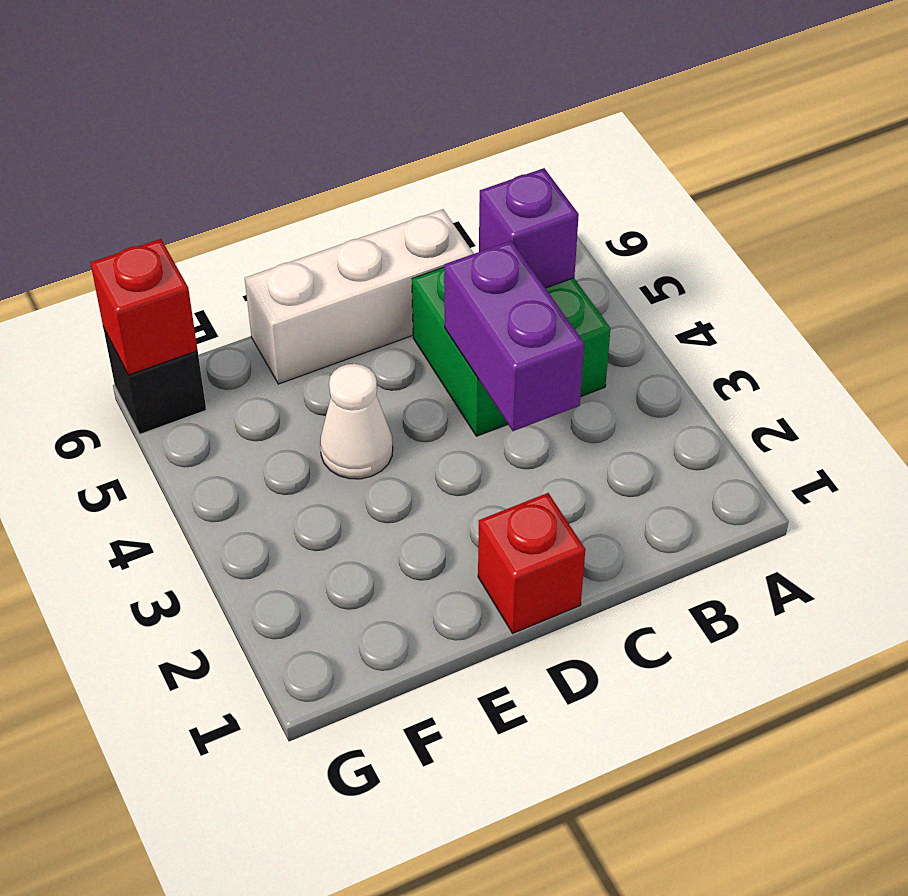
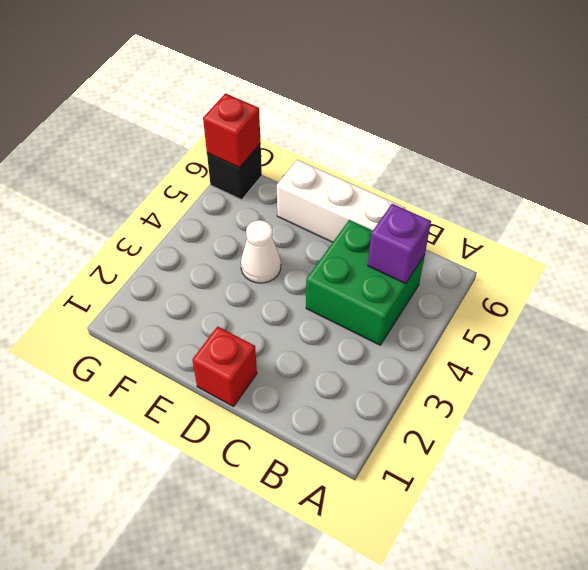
purple brick C3:C4 level 2 -> none

